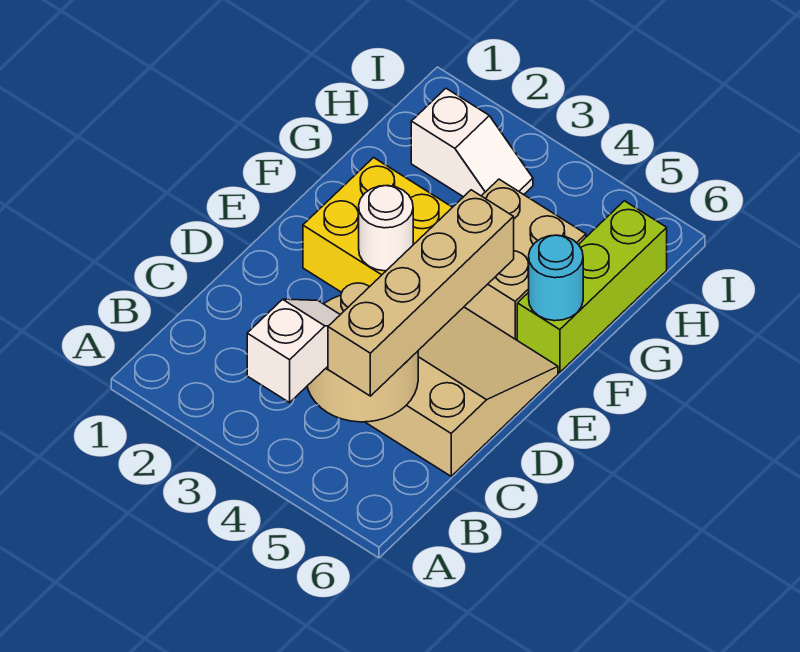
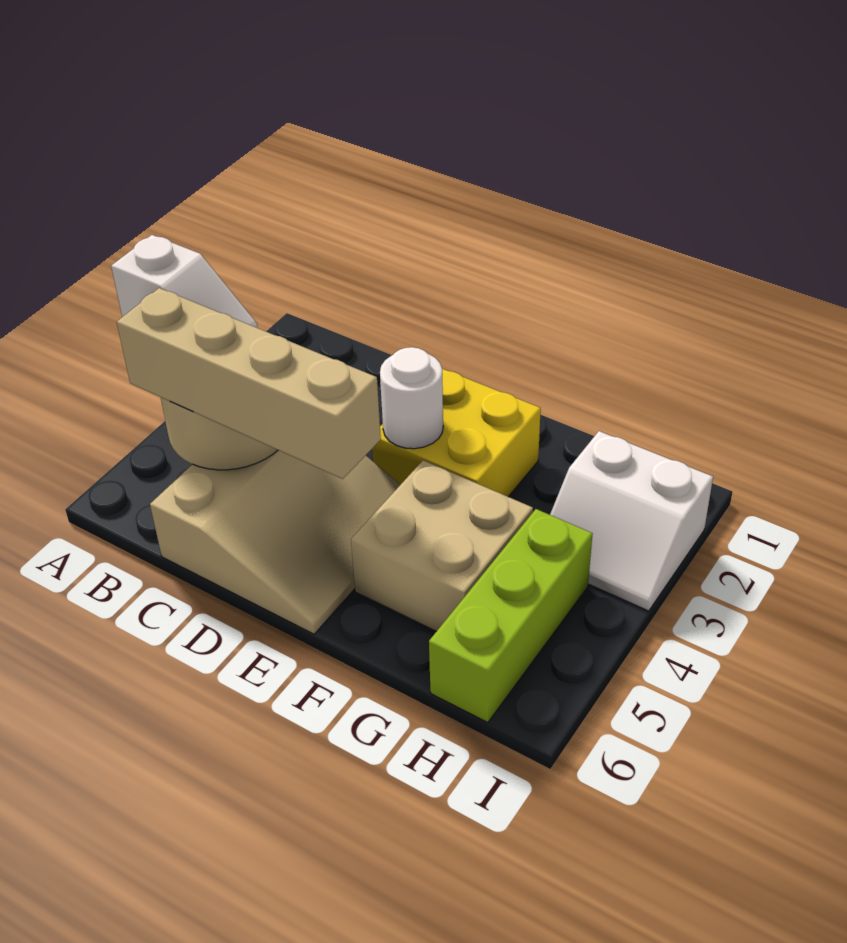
lime brick F6:H6 level 1 -> lime brick H4:H6 level 1
cyan round brick F6 level 2 -> none
white slope H2:H3 level 1 top 2 -> white slope H2:I3 level 1 top 2

